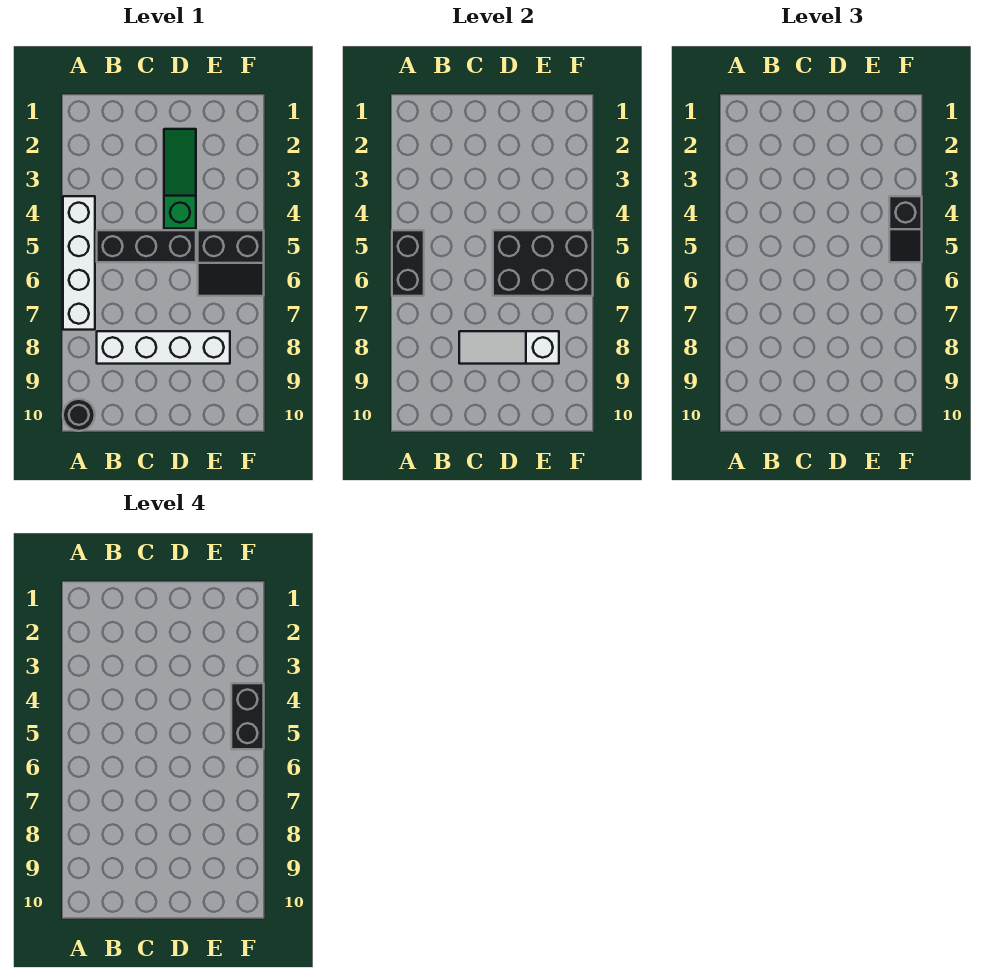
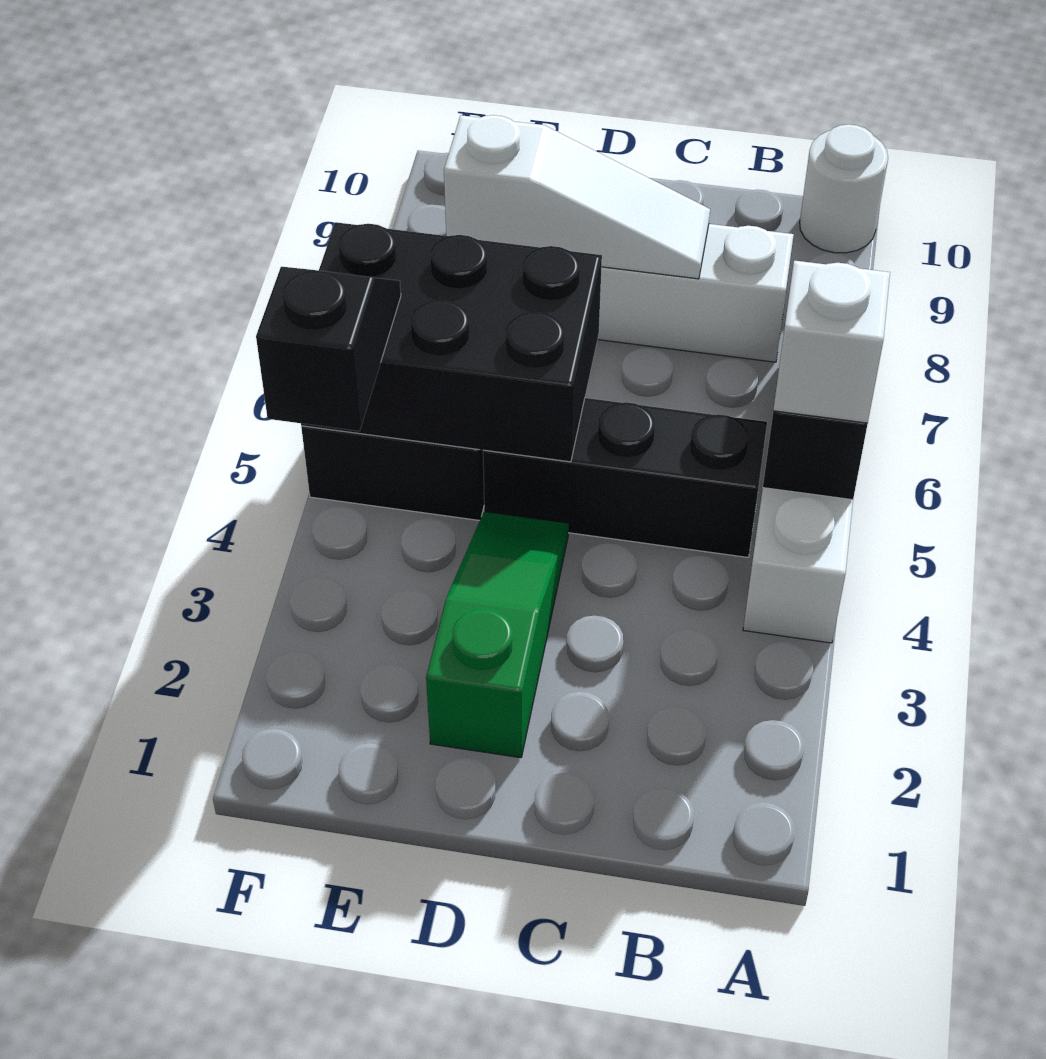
none -> white brick A5 level 3
black round brick A10 level 1 -> white round brick A10 level 1
green slope D2:D4 level 1 top 4 -> green slope D2:D4 level 1 top 2
black brick F4:F5 level 4 -> none

